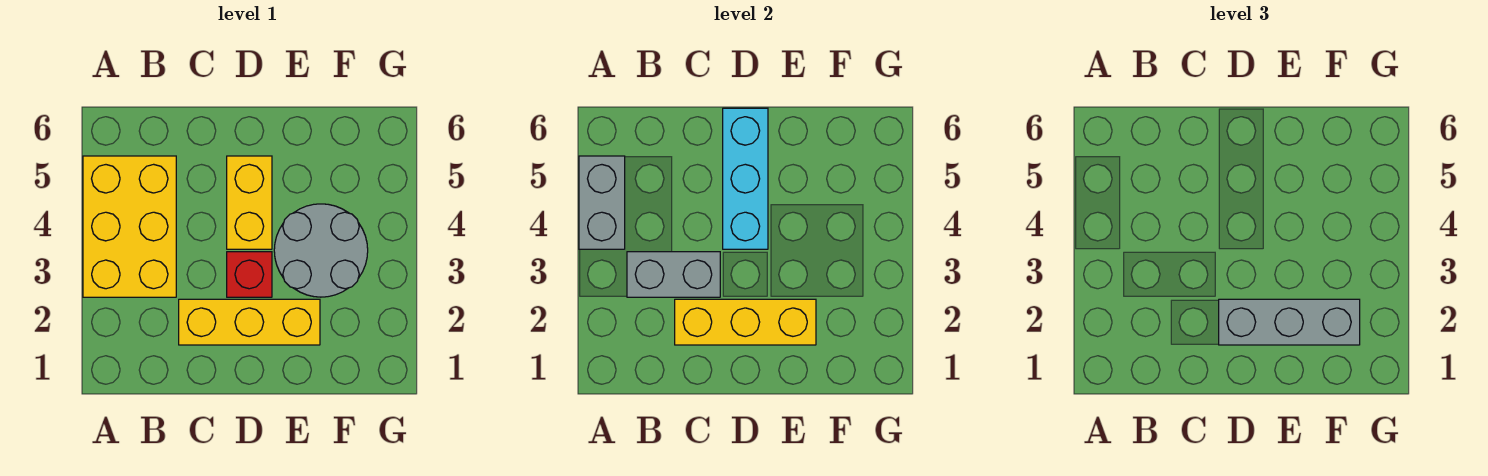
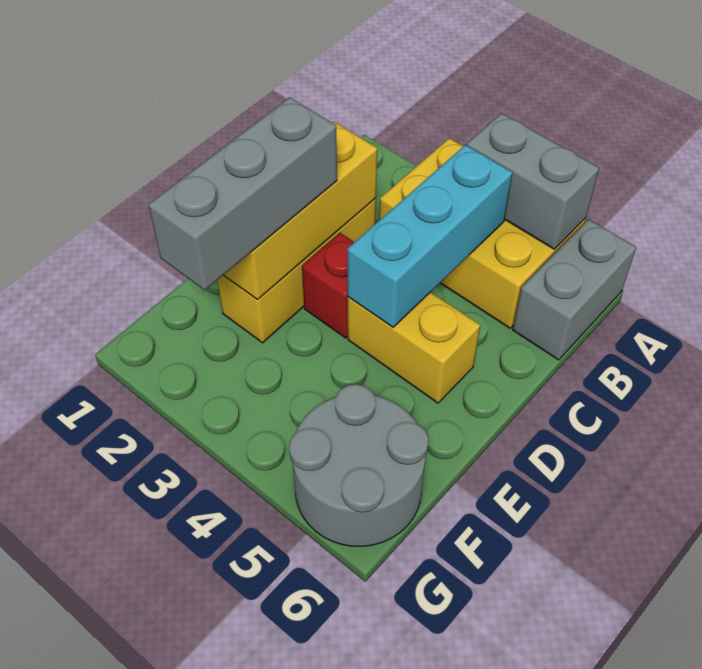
grey brick B3:C3 level 2 -> grey brick A6:B6 level 1
cyan brick D4:D6 level 2 -> cyan brick B4:D4 level 2
grey round brick E3:F4 level 1 -> grey round brick F5:G6 level 1

